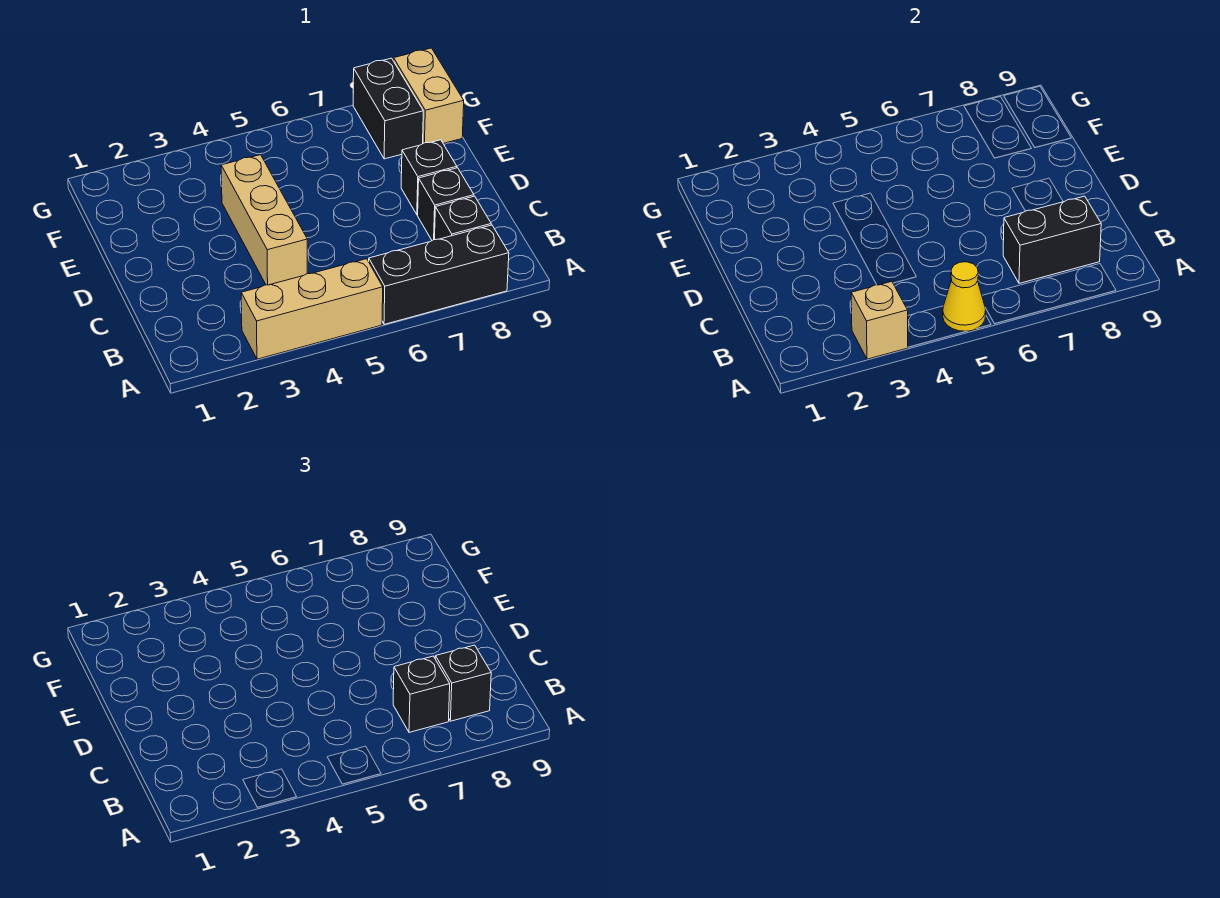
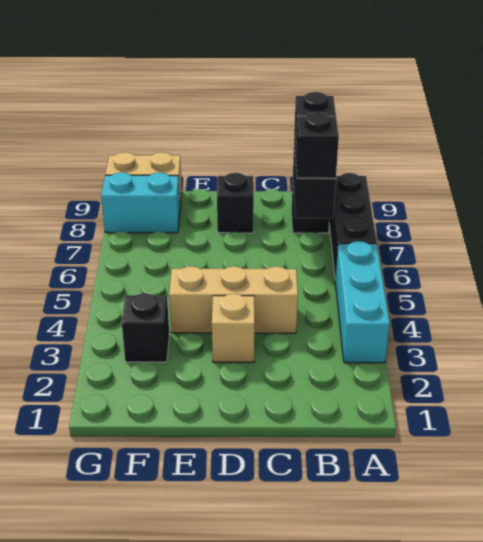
tan brick A3:A5 level 1 -> cyan brick A3:A5 level 1
tan brick A3 level 2 -> tan brick D3 level 1
yellow cone A5 level 2 -> none
black brick C8 level 1 -> black brick F3 level 1
black brick F8:G8 level 1 -> cyan brick F8:G8 level 1

